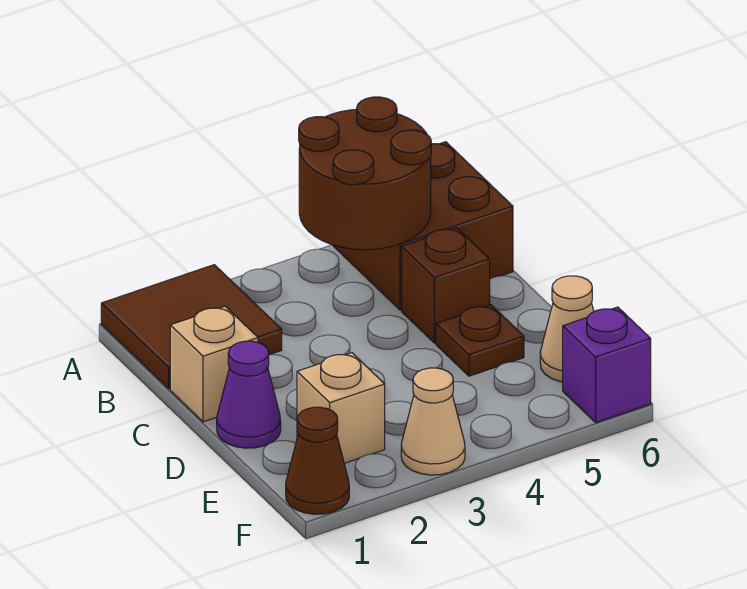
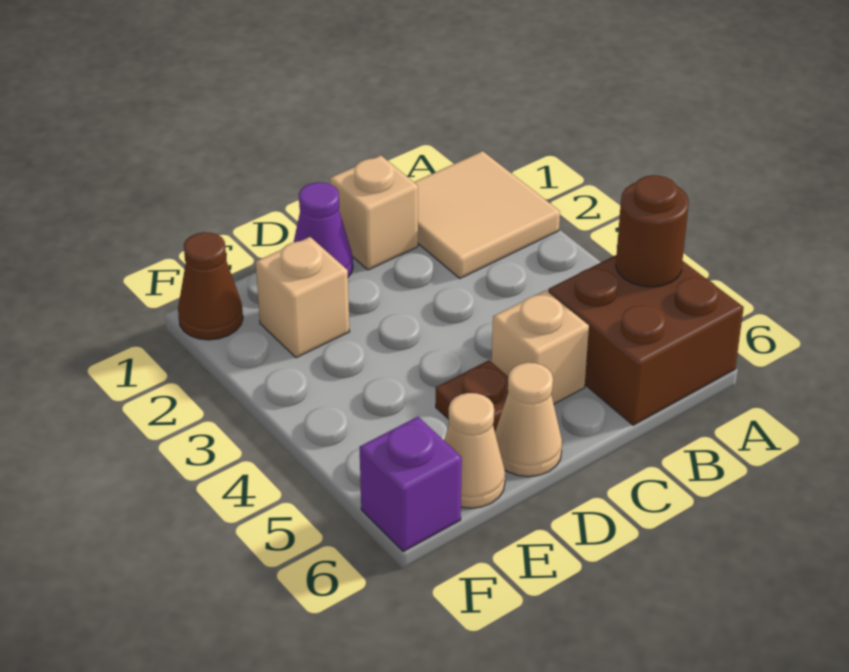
brown tile A1:B2 level 1 -> tan tile A1:B2 level 1
brown round brick A4:B5 level 2 -> brown round brick A5 level 2
brown brick C5 level 1 -> tan brick C5 level 1
tan cone F3 level 1 -> tan cone D6 level 1

